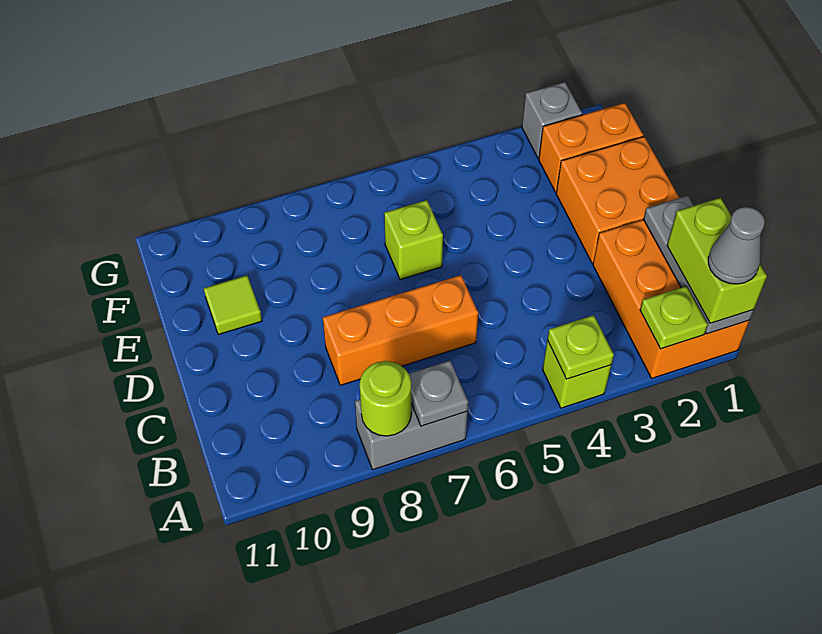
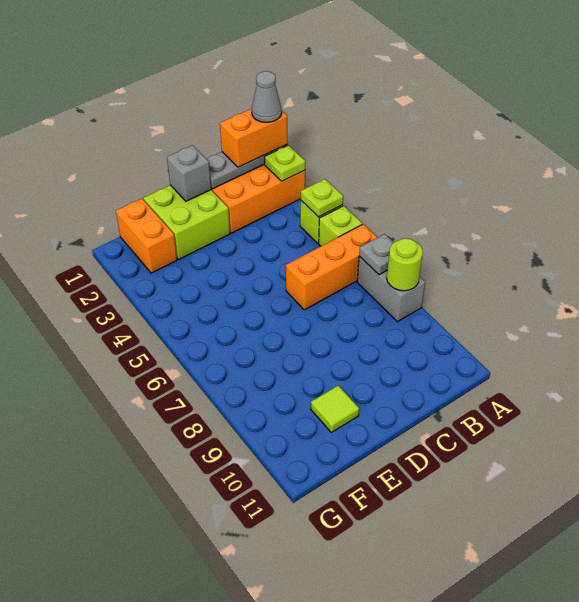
lime brick A1:B1 level 3 -> orange brick A1:B1 level 3
orange brick C6:C8 level 1 -> orange brick A6:C6 level 1
orange brick D1:E2 level 1 -> lime brick D1:E2 level 1
lime brick E6 level 1 -> lime brick A5 level 1
grey brick G2 level 1 -> grey brick D1 level 2

